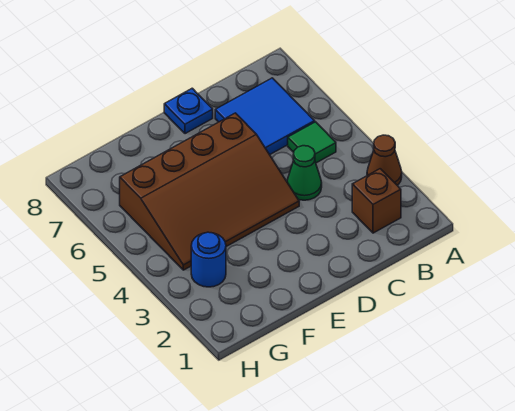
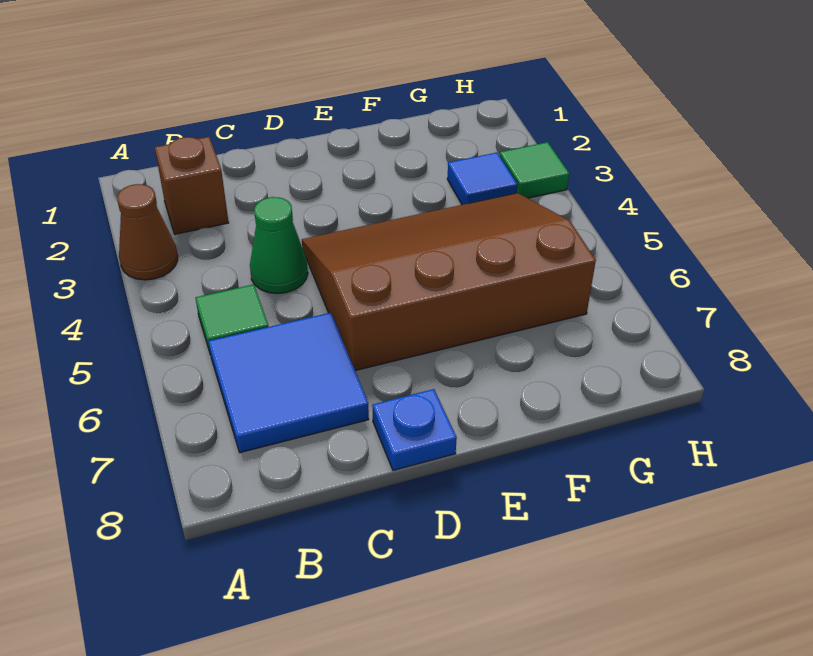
blue round brick G3 level 1 -> blue tile G3 level 1
none -> green tile H3 level 1

